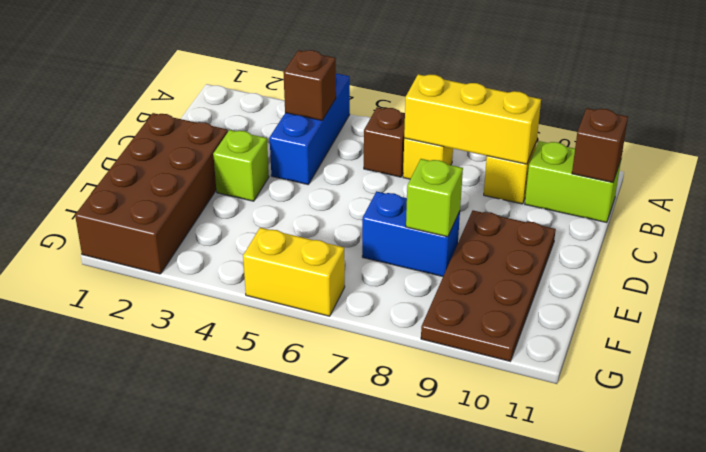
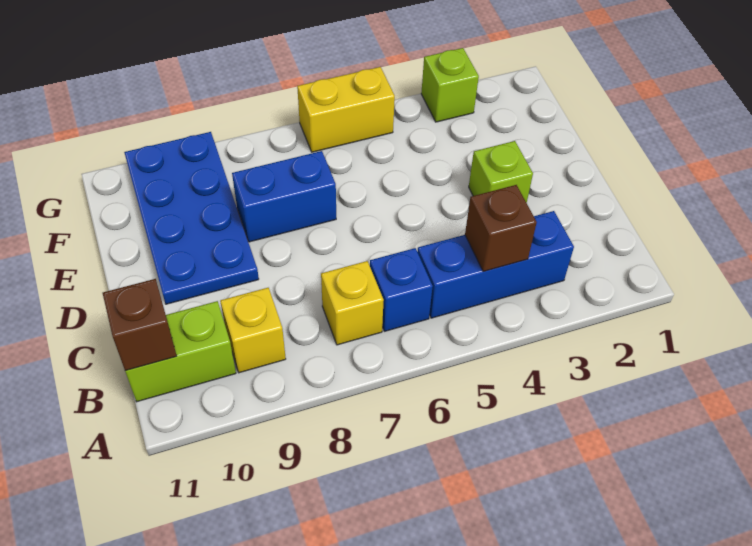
blue brick A4:C4 level 1 -> blue brick B3:B5 level 1
brown brick B6 level 1 -> blue brick B6 level 1
yellow brick B7:B9 level 2 -> none
brown brick D1:G2 level 1 -> none
brown plate D9:G10 level 1 -> blue plate D9:G10 level 1
lime brick E8 level 2 -> lime brick G3 level 1

